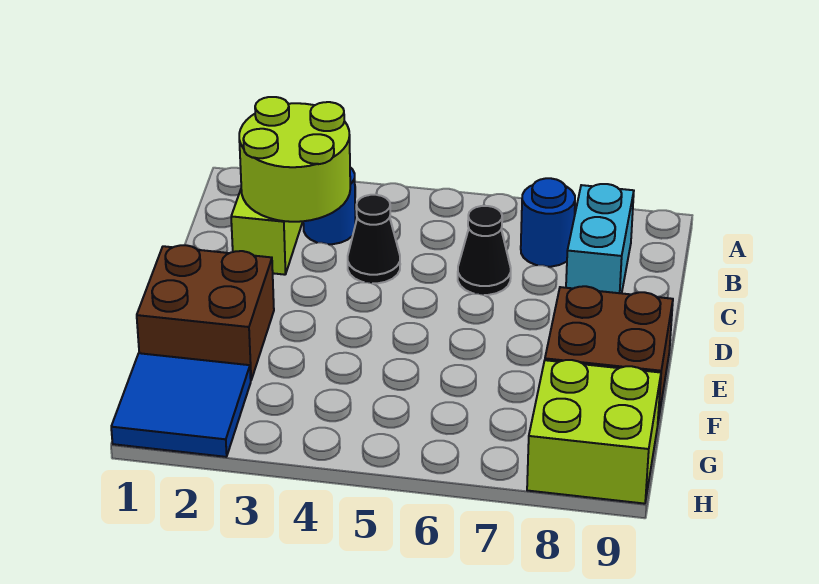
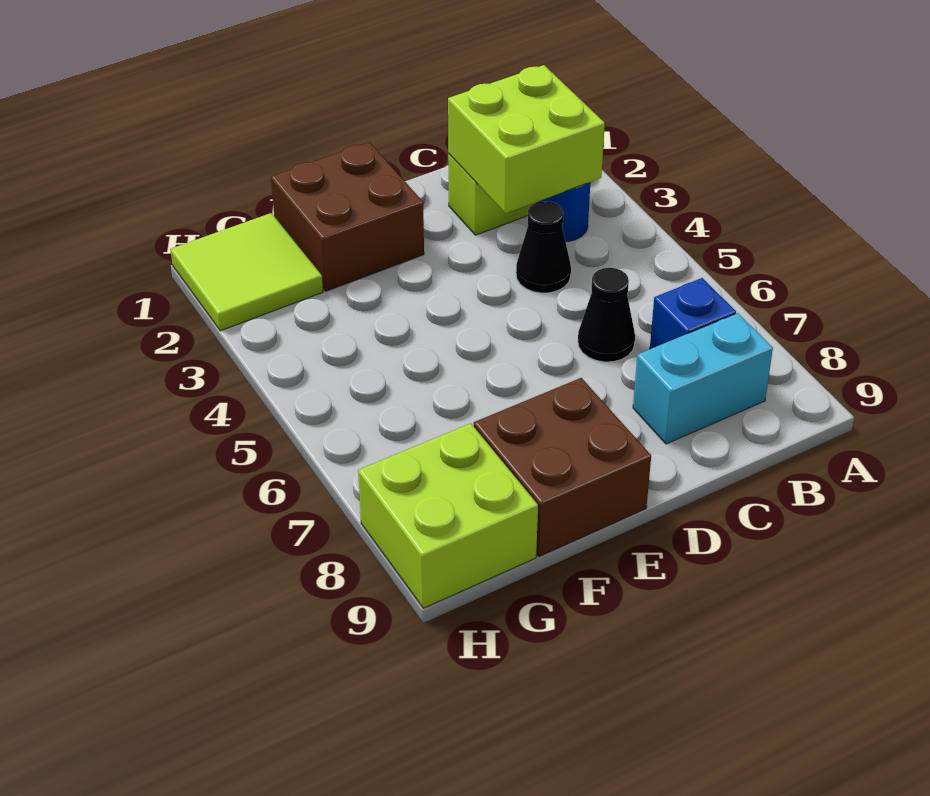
lime round brick B2:C3 level 2 -> lime brick B2:C3 level 2
blue round brick B7 level 1 -> blue brick B7 level 1
blue tile G1:H2 level 1 -> lime tile G1:H2 level 1

